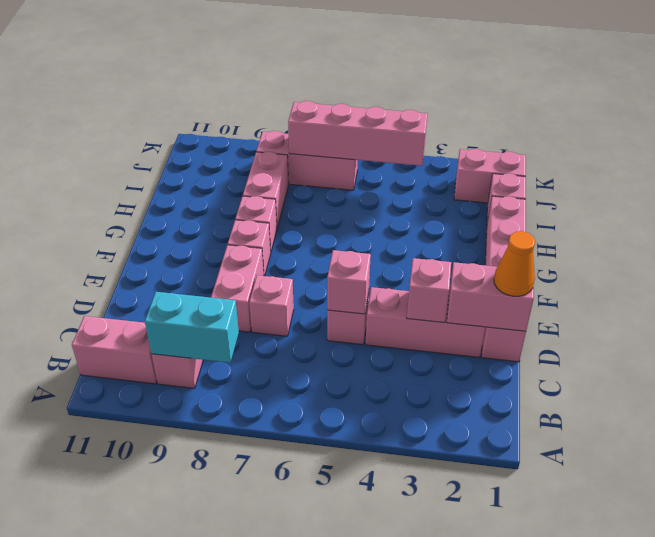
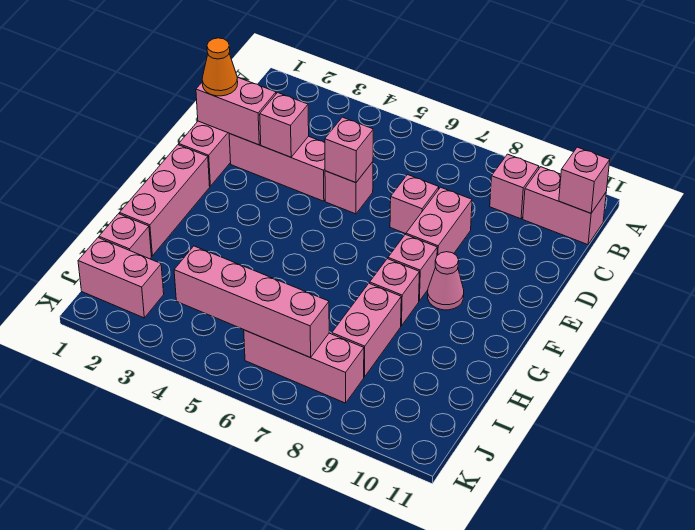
cyan brick B8:B9 level 2 -> none
none -> pink brick B11 level 2
none -> pink cone F9 level 1

